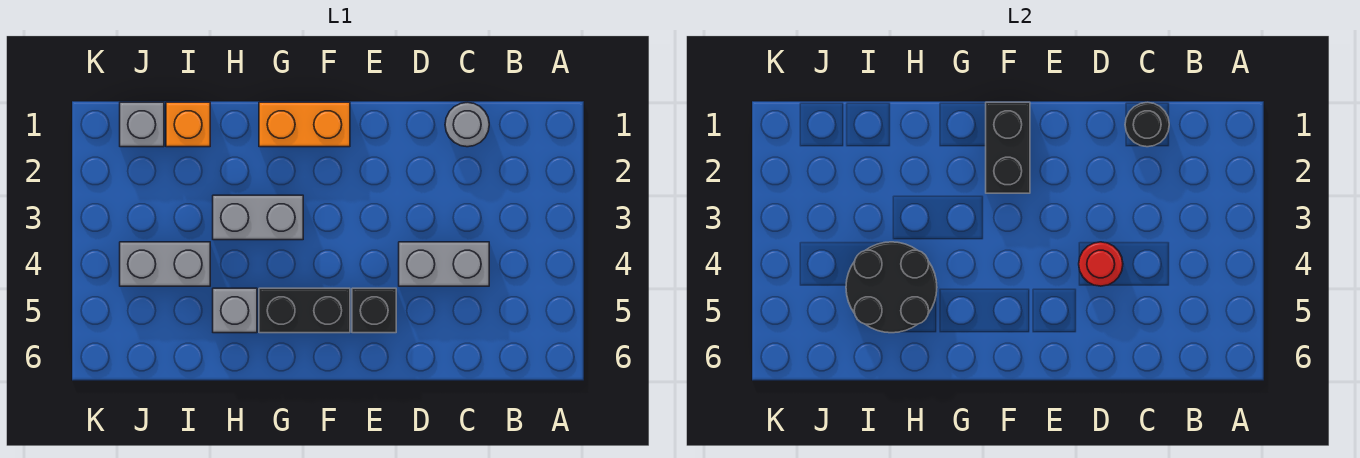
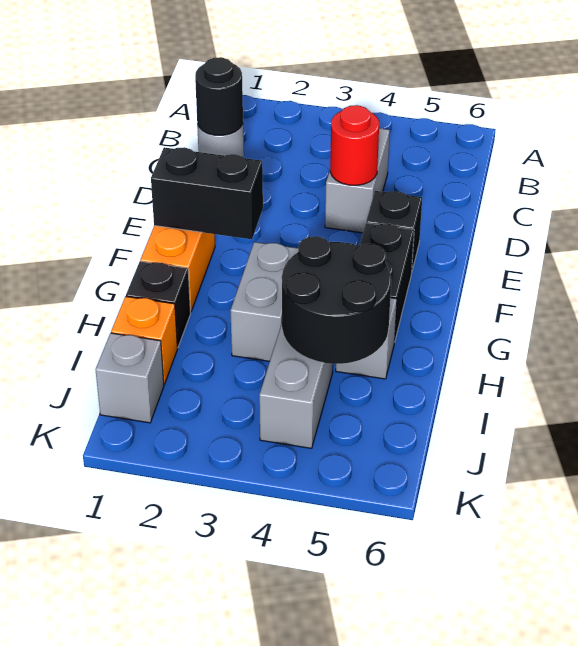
none -> black brick H1 level 1

